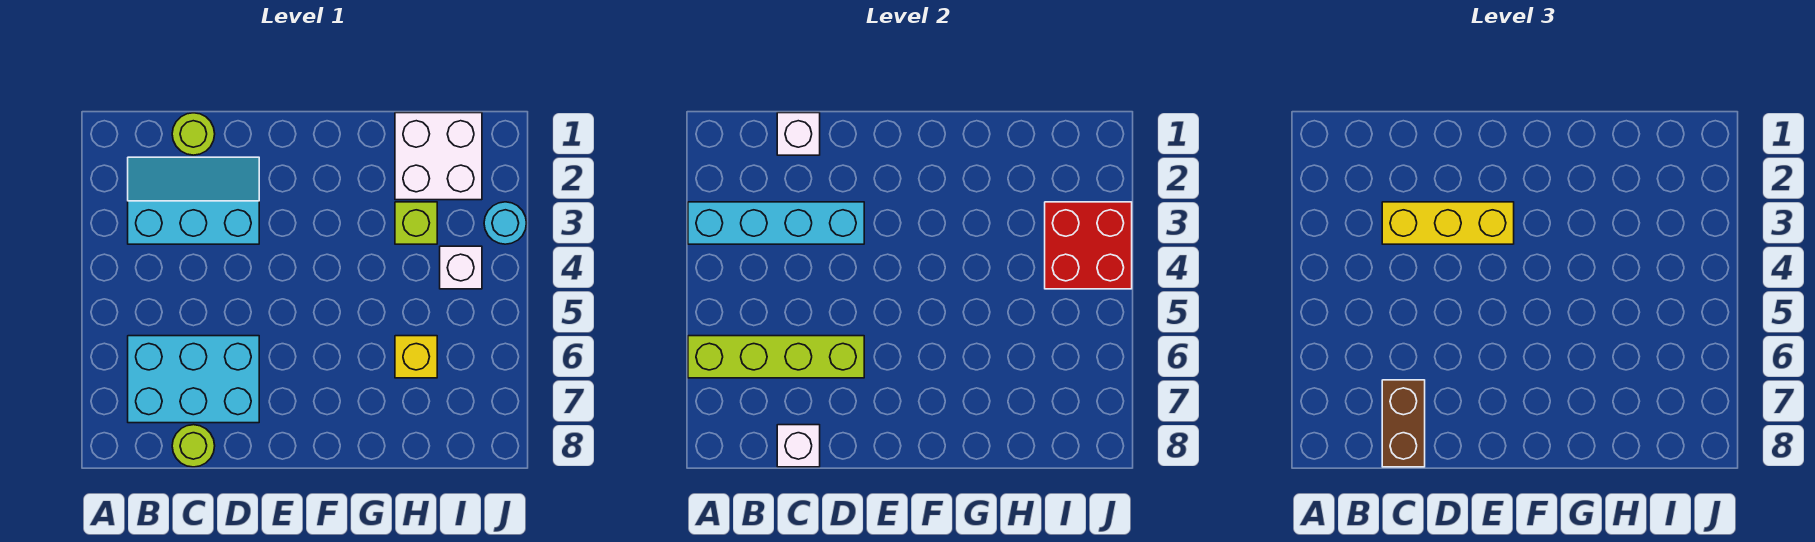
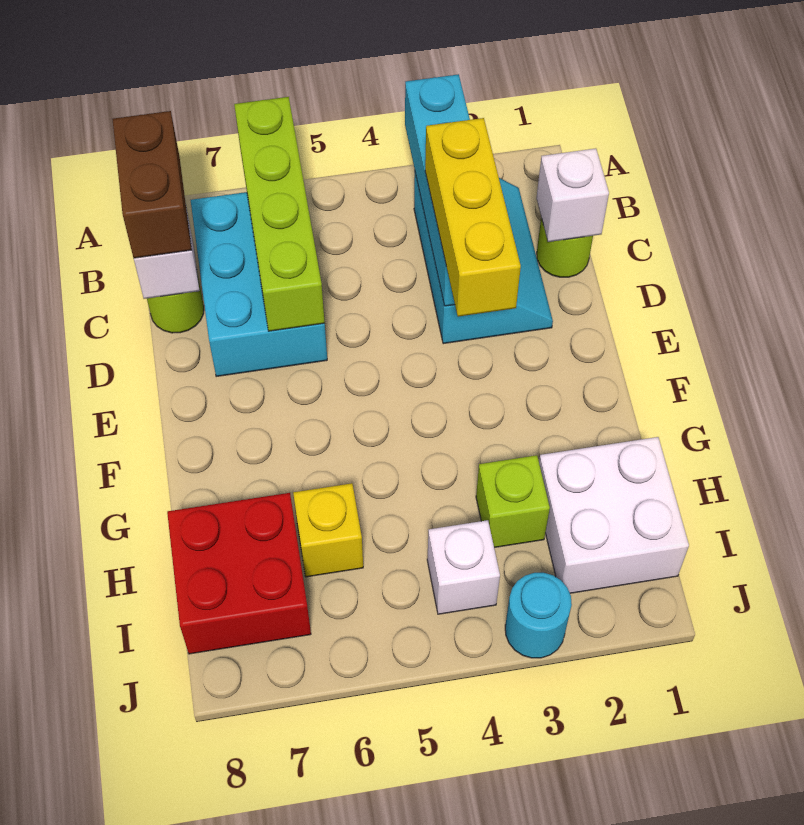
brown brick C7:C8 level 3 -> brown brick B8:C8 level 3
red brick I3:J4 level 2 -> red brick H7:I8 level 1

